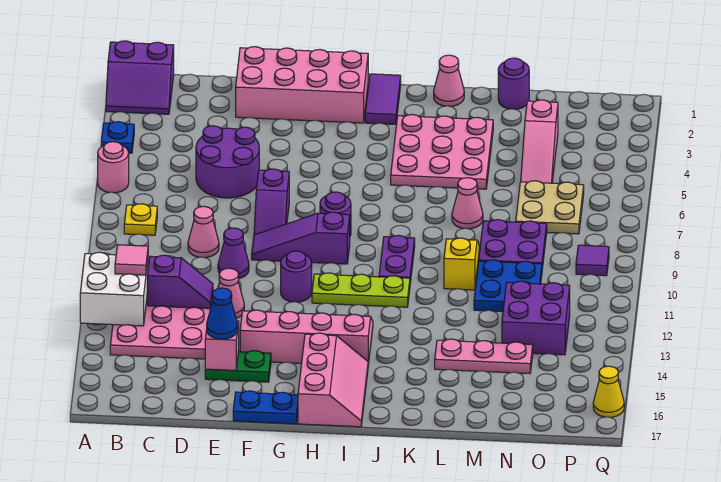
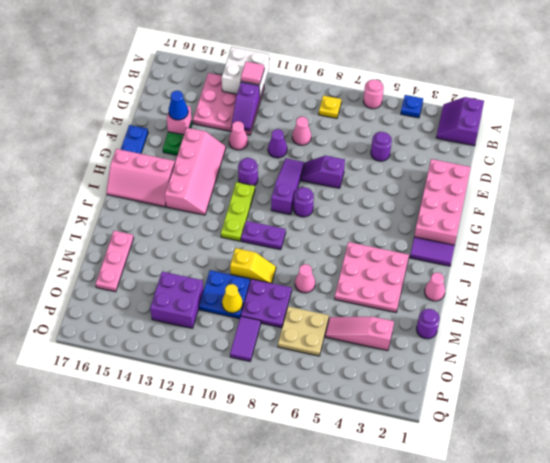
purple round brick D5:E6 level 1 -> purple round brick D5 level 1
pink plate L14:N14 level 1 -> pink plate L16:N16 level 1
purple tile P9 level 1 -> purple tile O9:P9 level 1
yellow cone Q16 level 1 -> yellow cone N10 level 2

